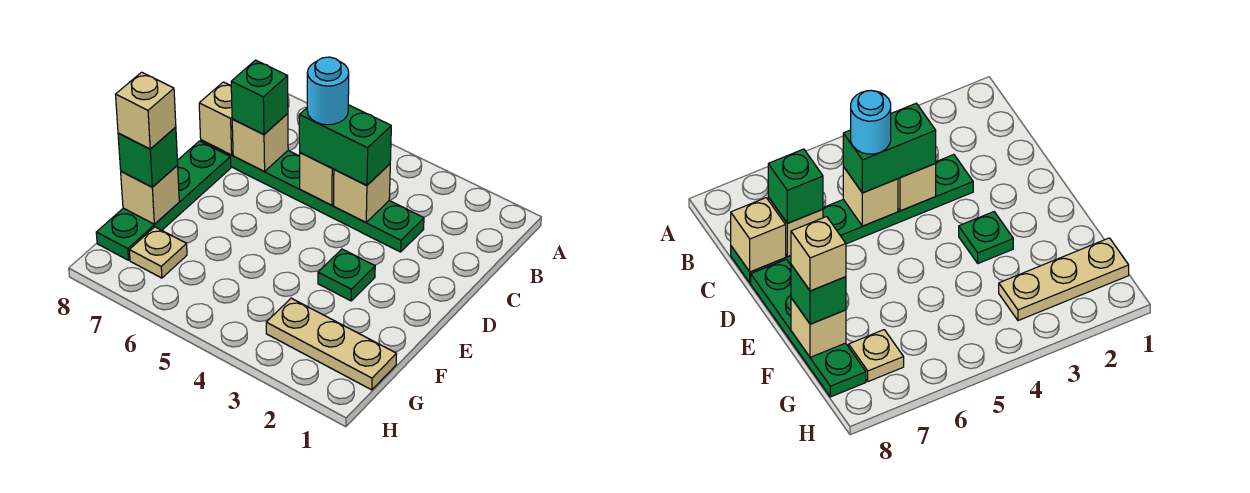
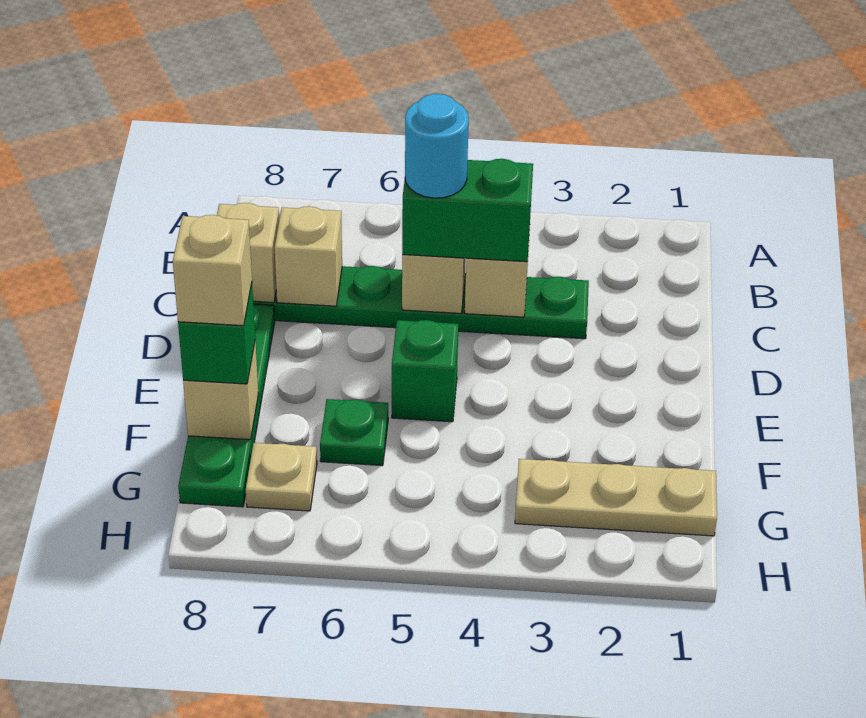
green brick C7 level 3 -> green brick E5 level 1
green plate E3 level 1 -> green plate F6 level 1

